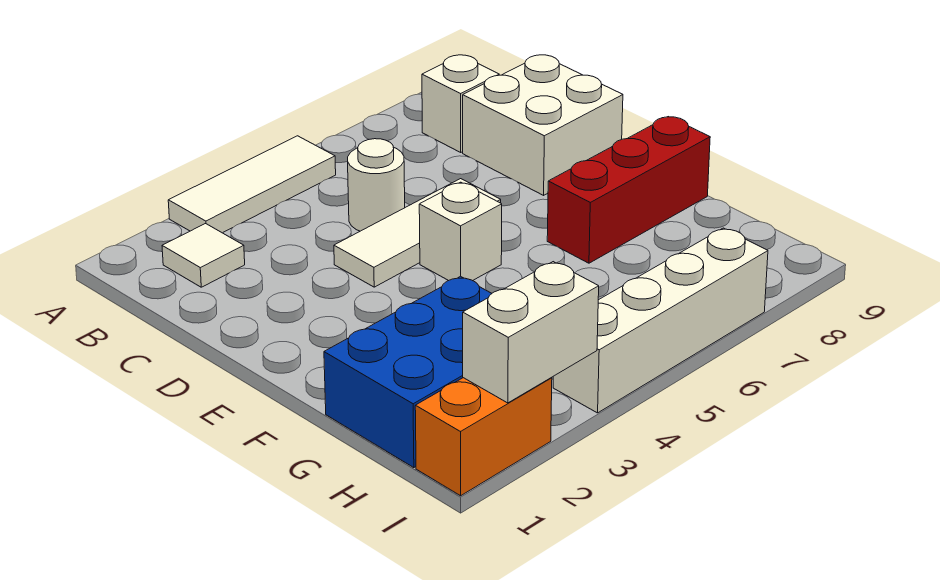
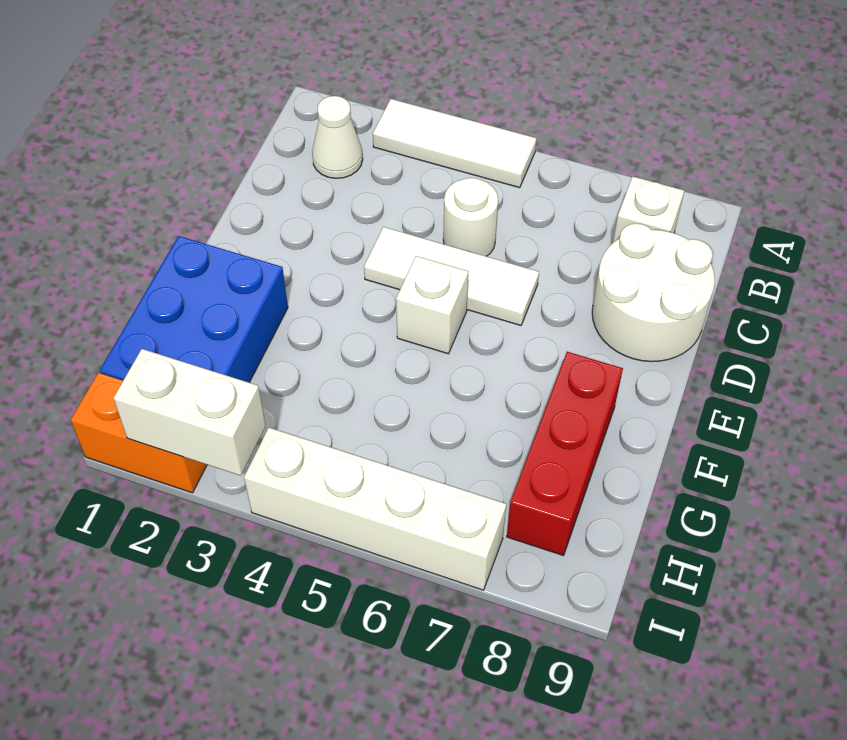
white tile B2 level 1 -> white cone B2 level 1
white brick C8:D9 level 1 -> white round brick C8:D9 level 1
red brick F7:F9 level 1 -> red brick F8:H8 level 1
blue brick G1:H3 level 1 -> blue brick F1:H2 level 1

